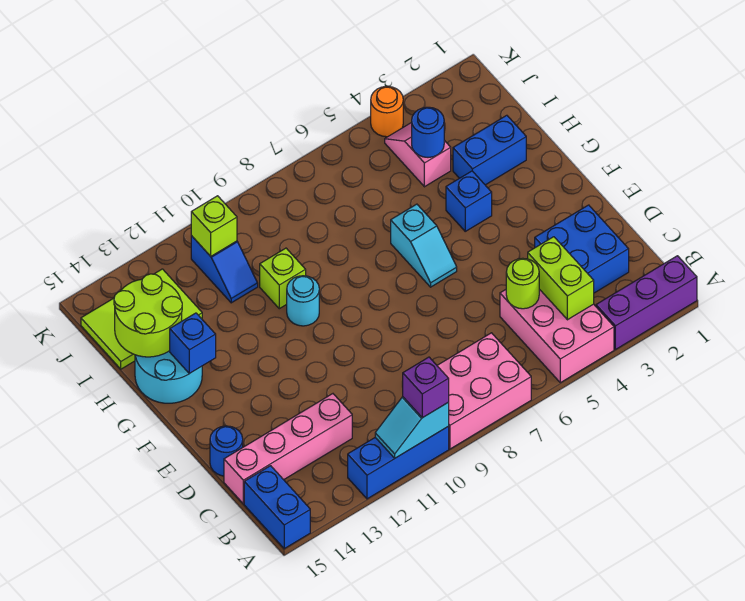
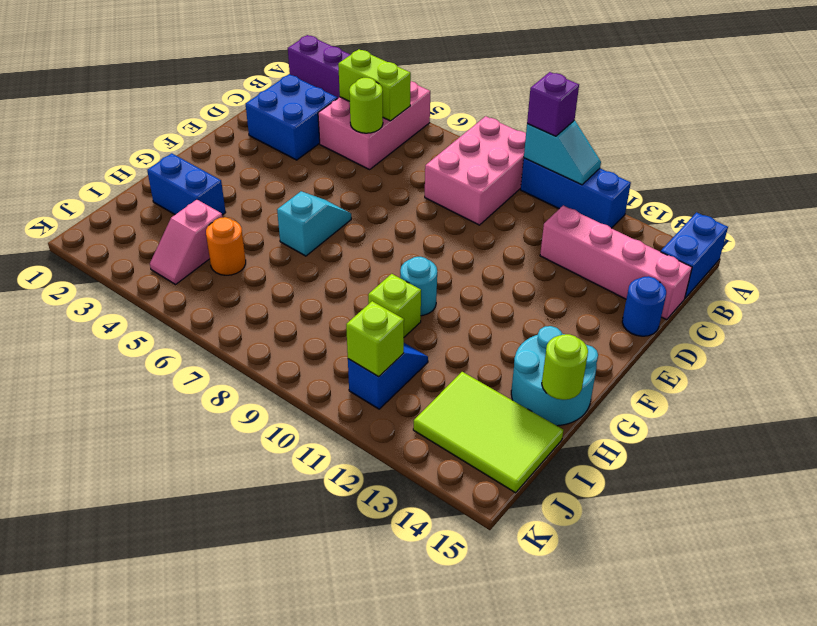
pink brick A7:B9 level 1 -> pink brick A8:C9 level 1
lime brick B4:C4 level 2 -> lime brick B4:B5 level 2
blue brick G4 level 1 -> none
blue brick G14 level 2 -> none
lime round brick H14:I15 level 2 -> lime round brick H15 level 2
blue round brick I4 level 2 -> none
orange round brick K4 level 1 -> orange round brick I5 level 1

